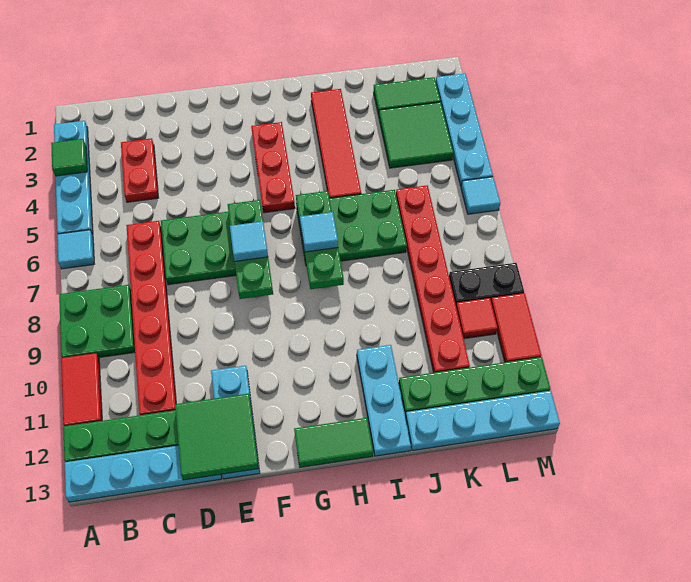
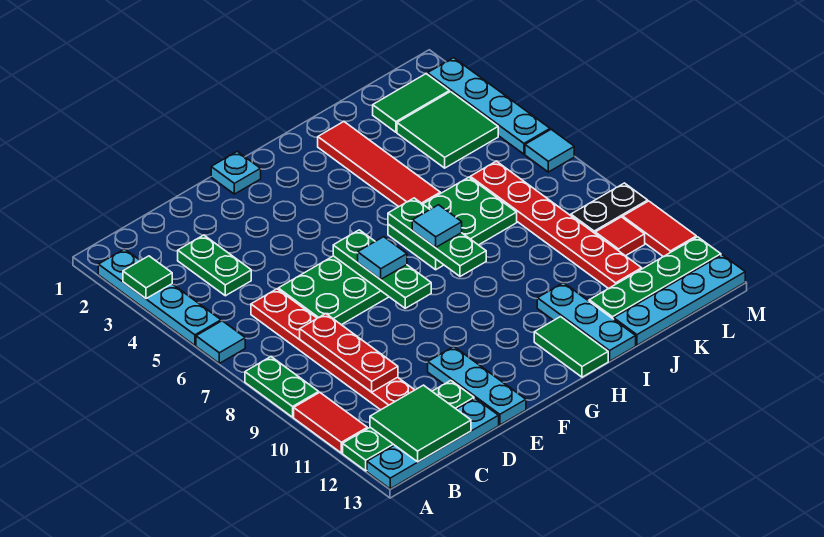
green plate A8:B9 level 1 -> green plate A8:A9 level 1
red plate C3:C4 level 1 -> green plate C3:C4 level 1
green tile D12:E13 level 2 -> green tile B12:C13 level 2
none -> cyan plate F1 level 1
red plate G3:G5 level 1 -> red plate C8:C10 level 2
green tile G13:H13 level 1 -> green tile H12:H13 level 1

